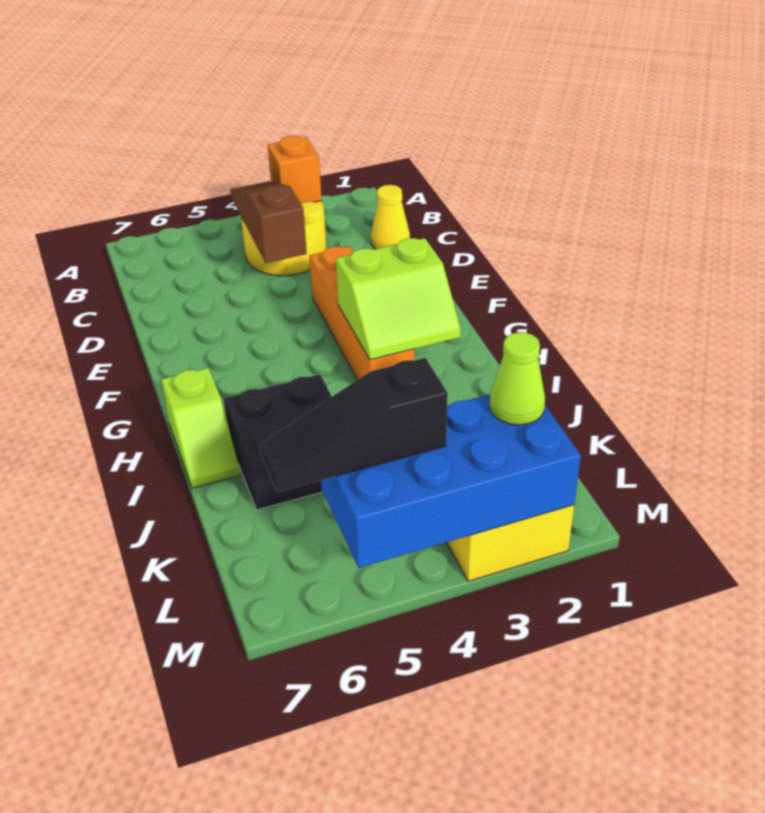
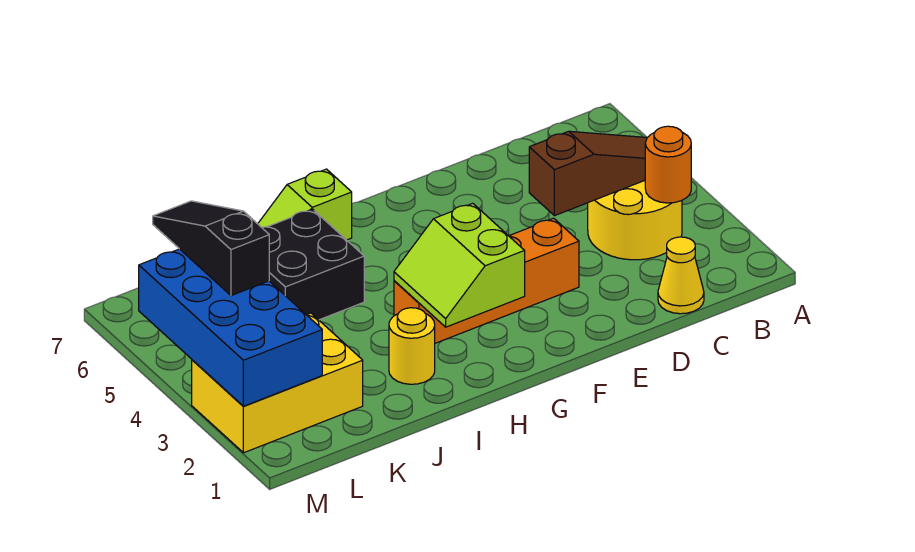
orange brick B3 level 2 -> orange round brick B3 level 2
none -> yellow round brick I2 level 1
lime cone L2 level 3 -> none

